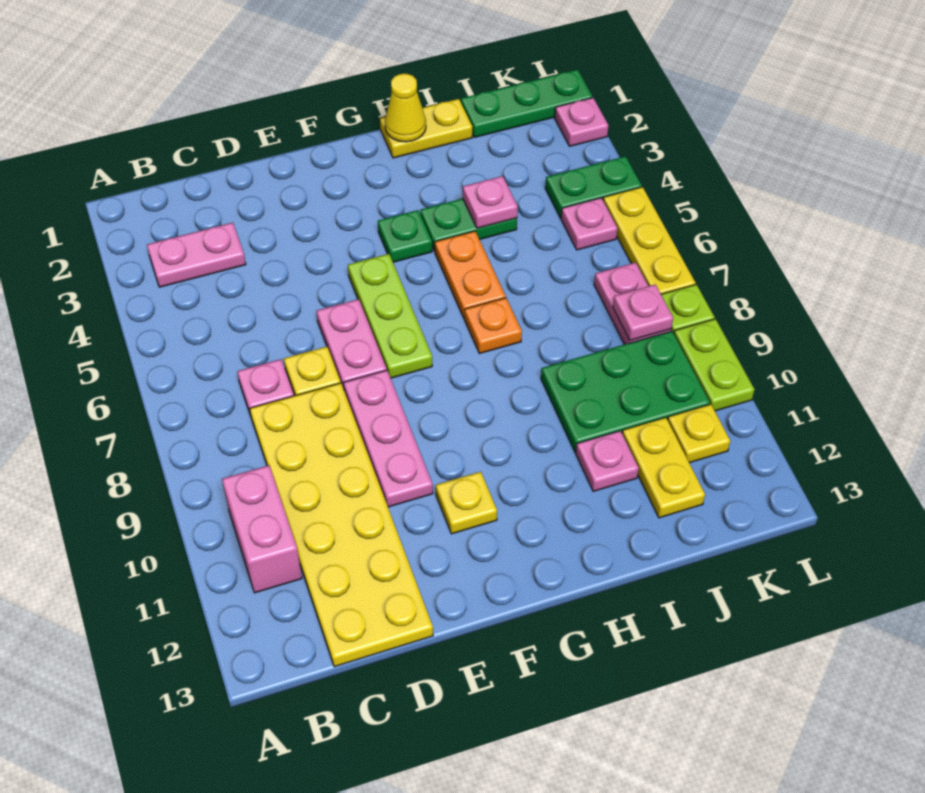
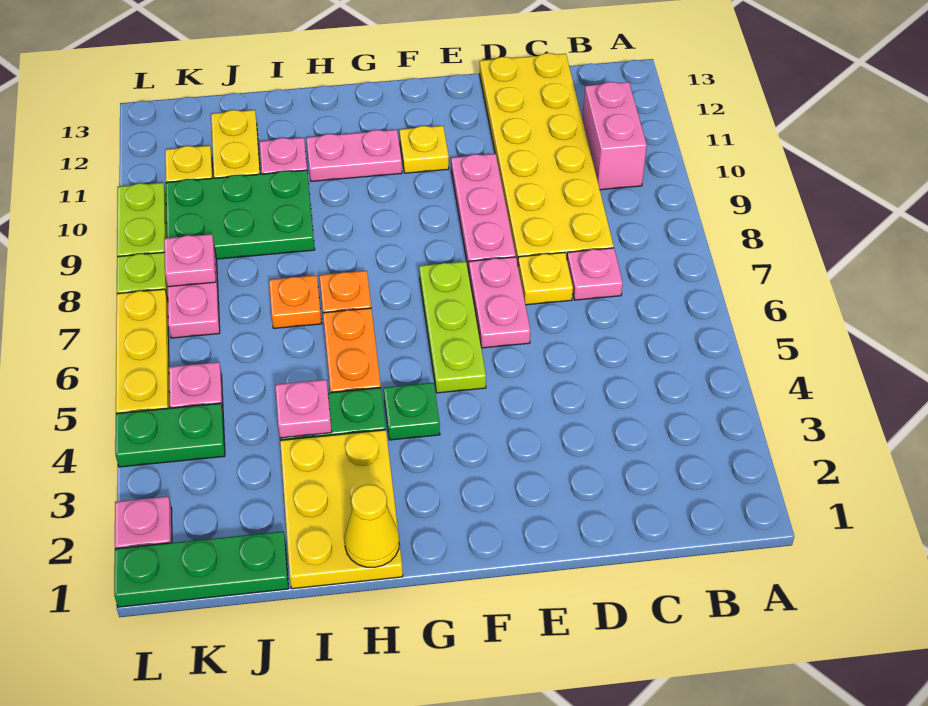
pink plate B3:C3 level 1 -> pink plate G11:H11 level 1
yellow plate H1:I1 level 1 -> yellow plate H1:I3 level 1
none -> orange plate I7 level 1

